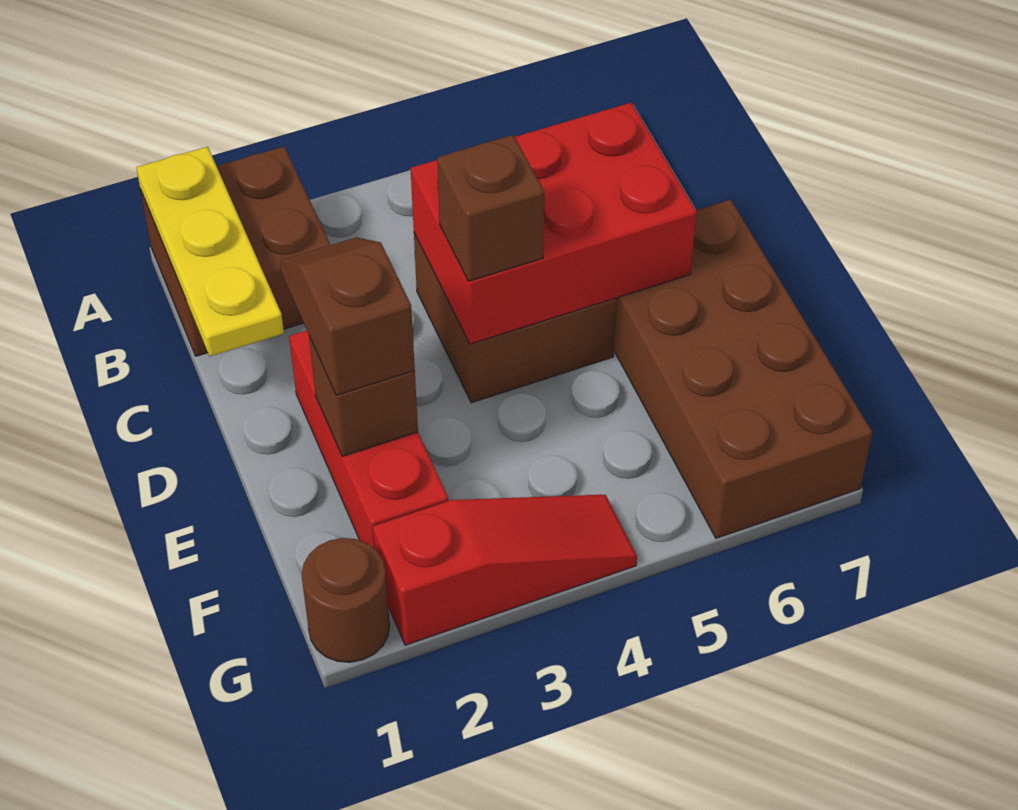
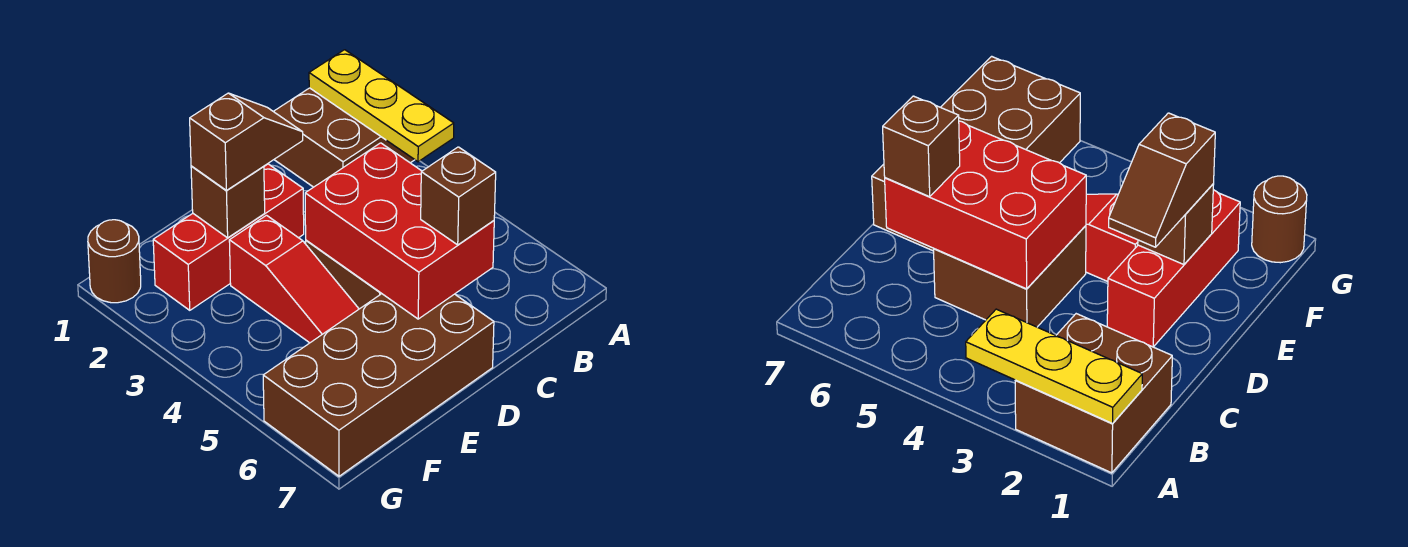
yellow plate A1:C1 level 2 -> yellow plate A1:A3 level 2
brown brick D4 level 3 -> brown brick C6 level 3
red slope G2:G4 level 1 top 2 -> red slope E3:E5 level 1 top 3

